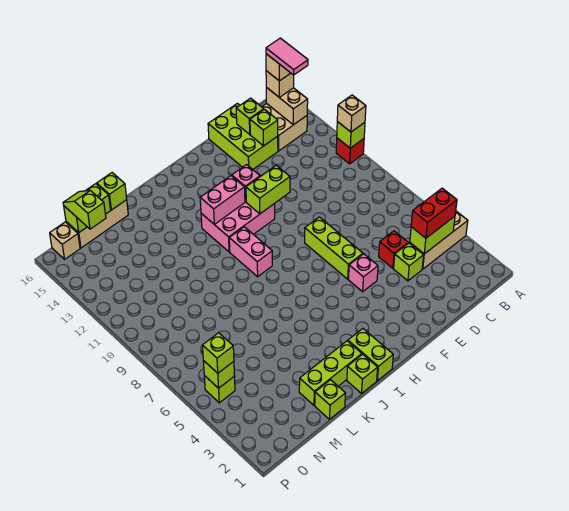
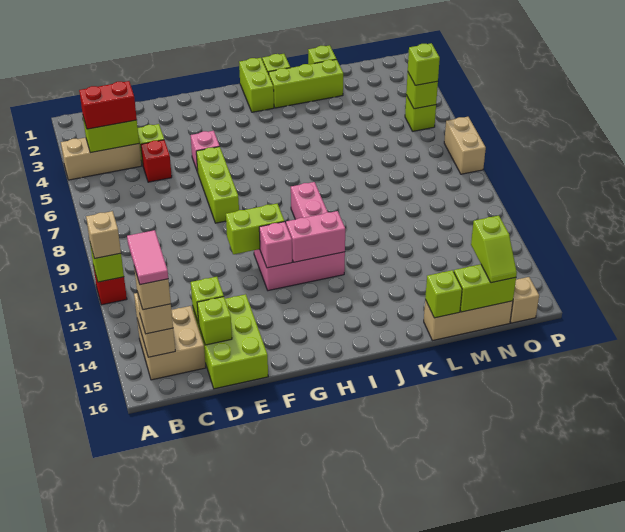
none -> tan brick P7:P8 level 1

